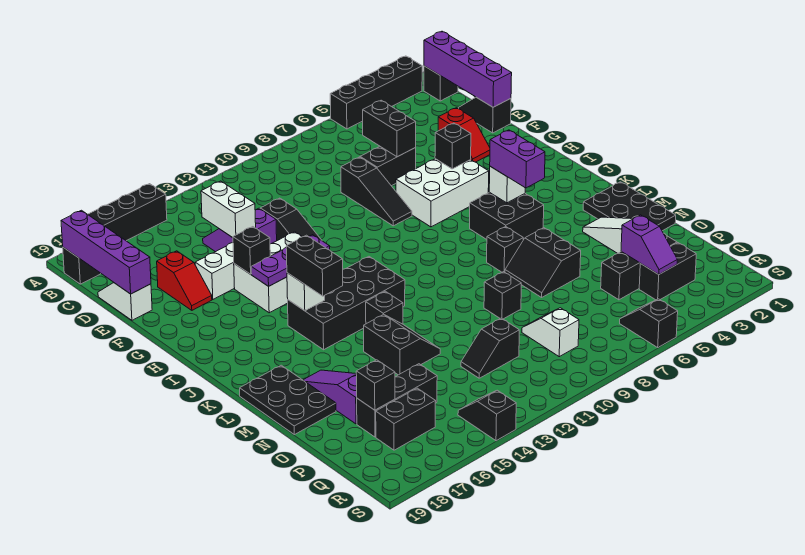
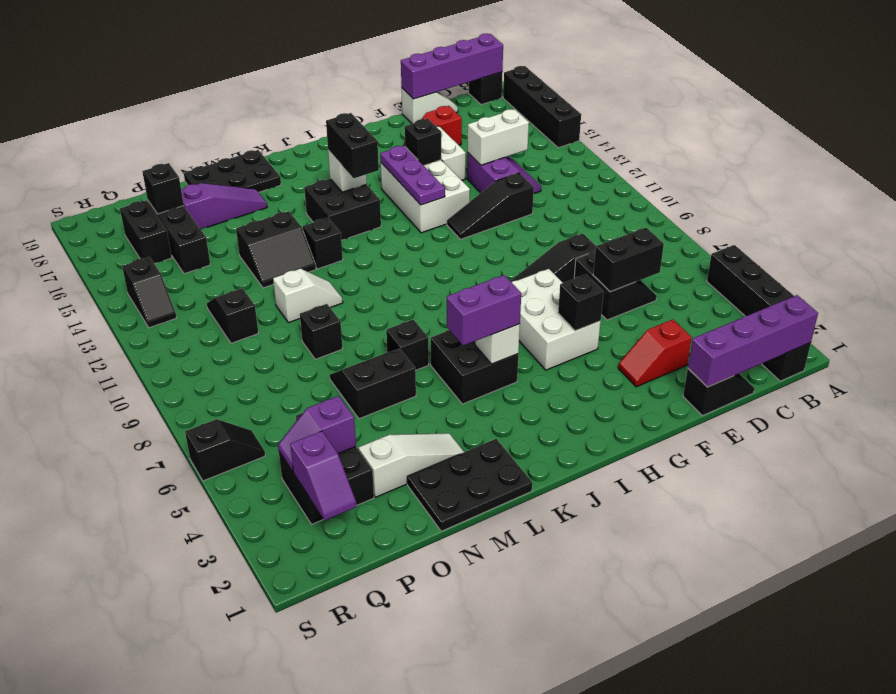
black brick J12:K15 level 1 -> black brick J14:K15 level 1
black brick J15:K15 level 3 -> black brick J14:J15 level 3
white slope P9:Q9 level 1 top Q -> white slope M11:N11 level 1 top N
none -> purple slope Q2:Q3 level 2 top 3
black slope R14:S14 level 1 top S -> black slope R13:R14 level 1 top 14

